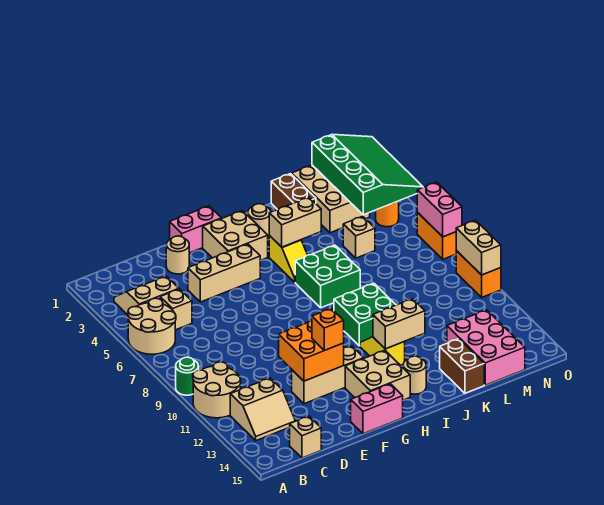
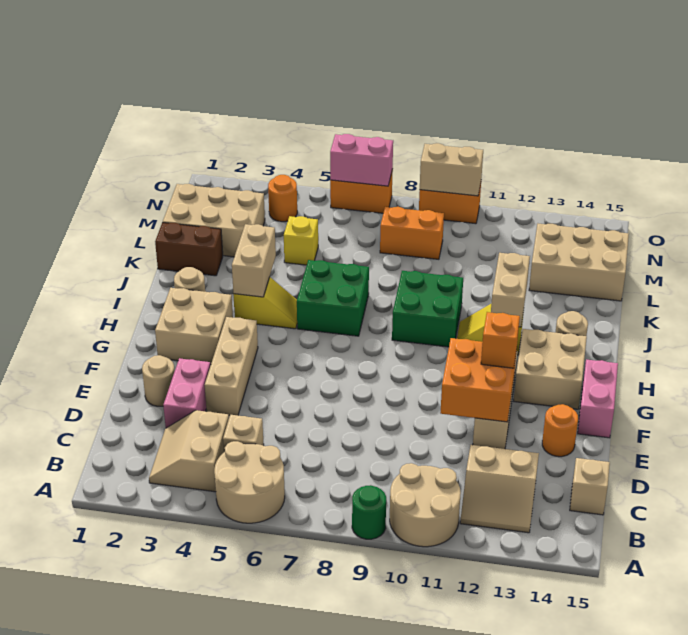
tan slope B12:C13 level 1 top 12 -> tan slope B12:C13 level 1 top C
none -> orange round brick E14 level 1
pink brick F1:G1 level 1 -> pink brick D3:E3 level 1
brown brick K14:K15 level 1 -> none
tan brick L5 level 1 -> yellow brick L5 level 1
pink brick L13:M15 level 1 -> tan brick L13:M15 level 1
green slope M1:O4 level 2 top M -> none
none -> orange brick M8:M9 level 1

